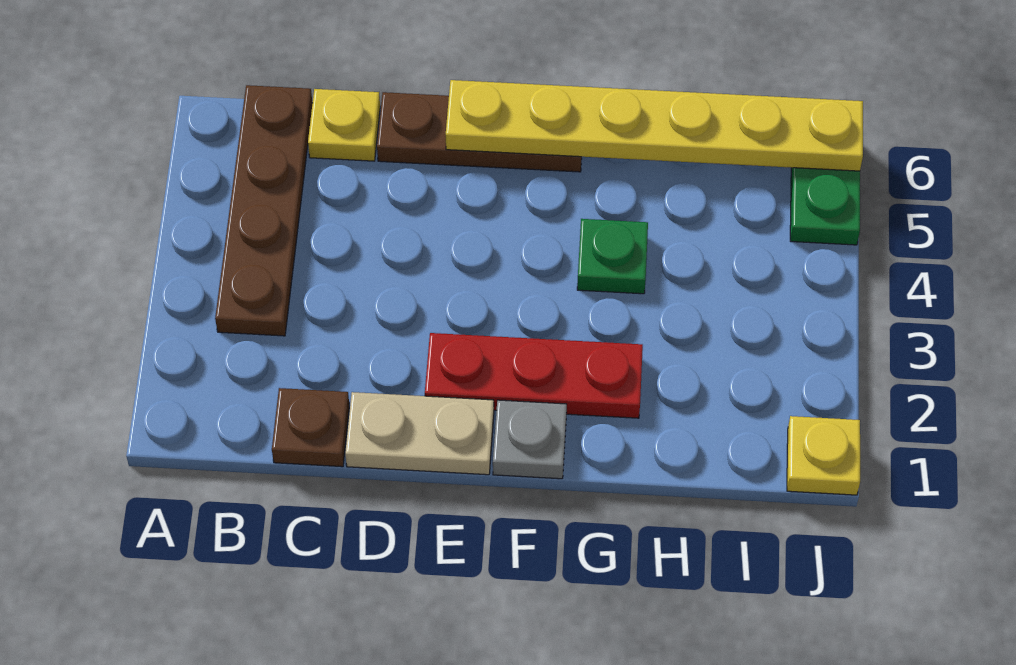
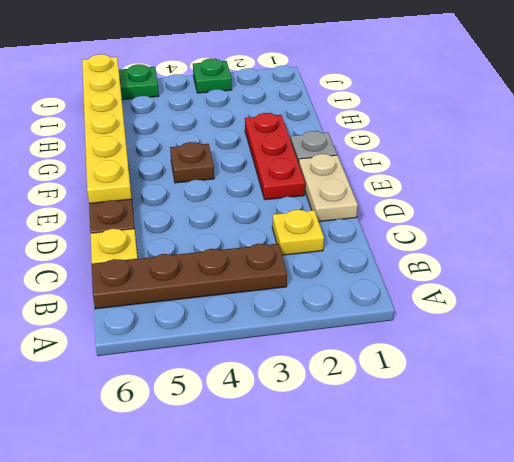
brown plate C1 level 1 -> brown plate F4 level 1
green plate G4 level 1 -> green plate J3 level 1
yellow plate J1 level 1 -> yellow plate C2 level 1

